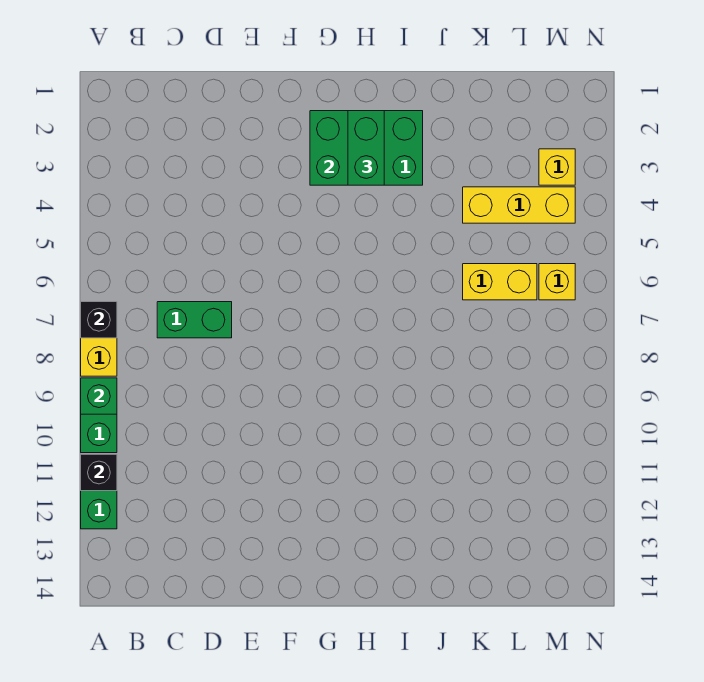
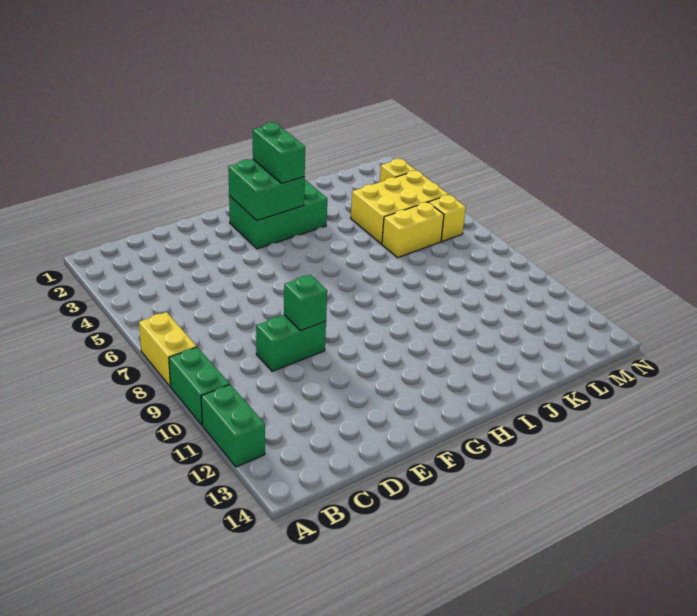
black brick A7 level 2 -> none
green brick A9 level 2 -> green brick E9 level 2
black brick A11 level 2 -> none
green brick C7:D7 level 1 -> green brick D9:E9 level 1
yellow brick K4:M4 level 1 -> yellow brick K4:M5 level 1

